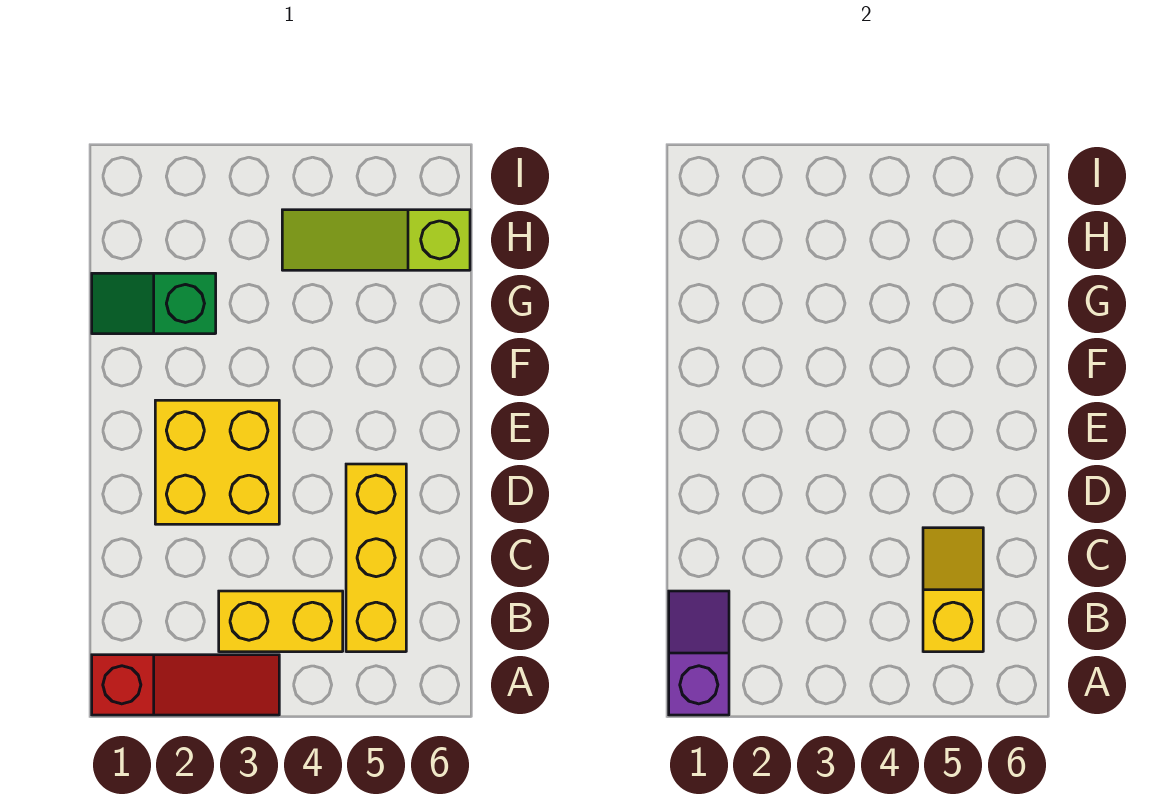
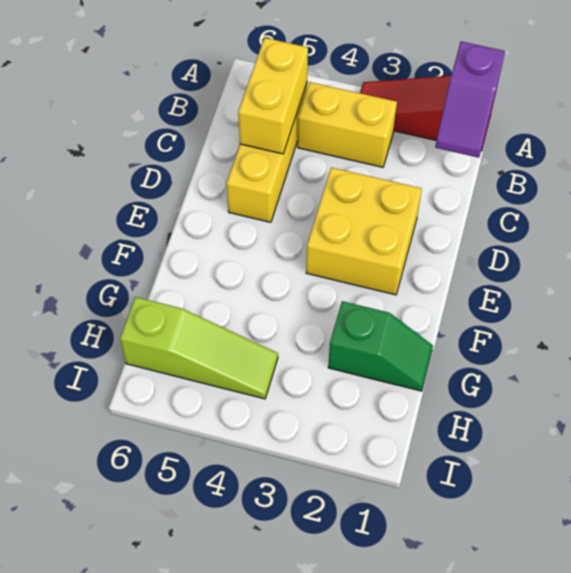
yellow slope B5:C5 level 2 top B -> yellow brick B5:C5 level 2

